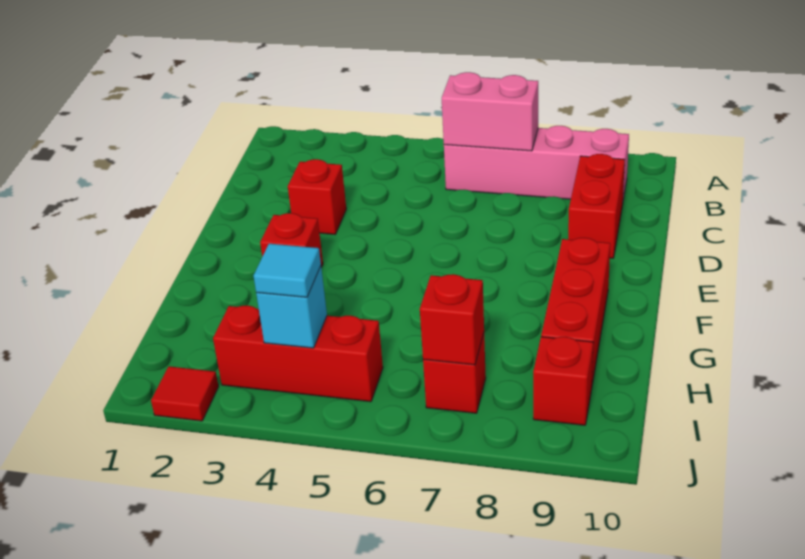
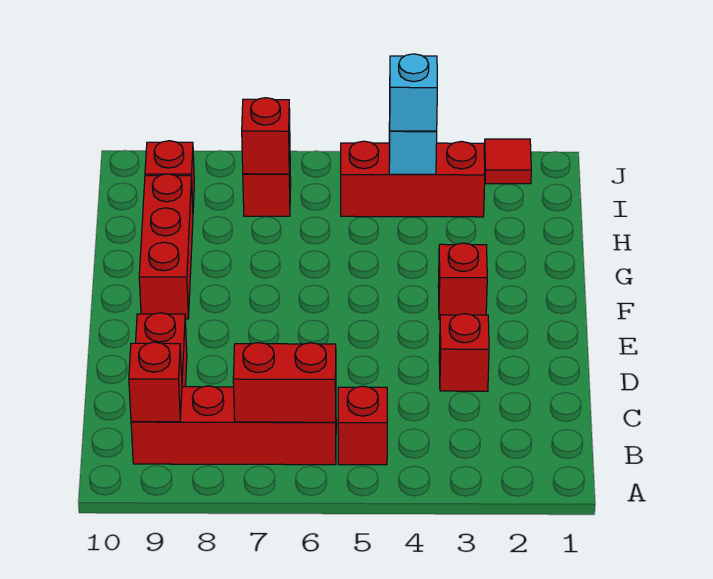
none -> red brick B5 level 1
pink brick B6:B9 level 1 -> red brick B6:B9 level 1
pink brick B6:B7 level 2 -> red brick B6:B7 level 2
none -> red brick B9 level 2
cyan tile I4 level 3 -> cyan brick I4 level 3

